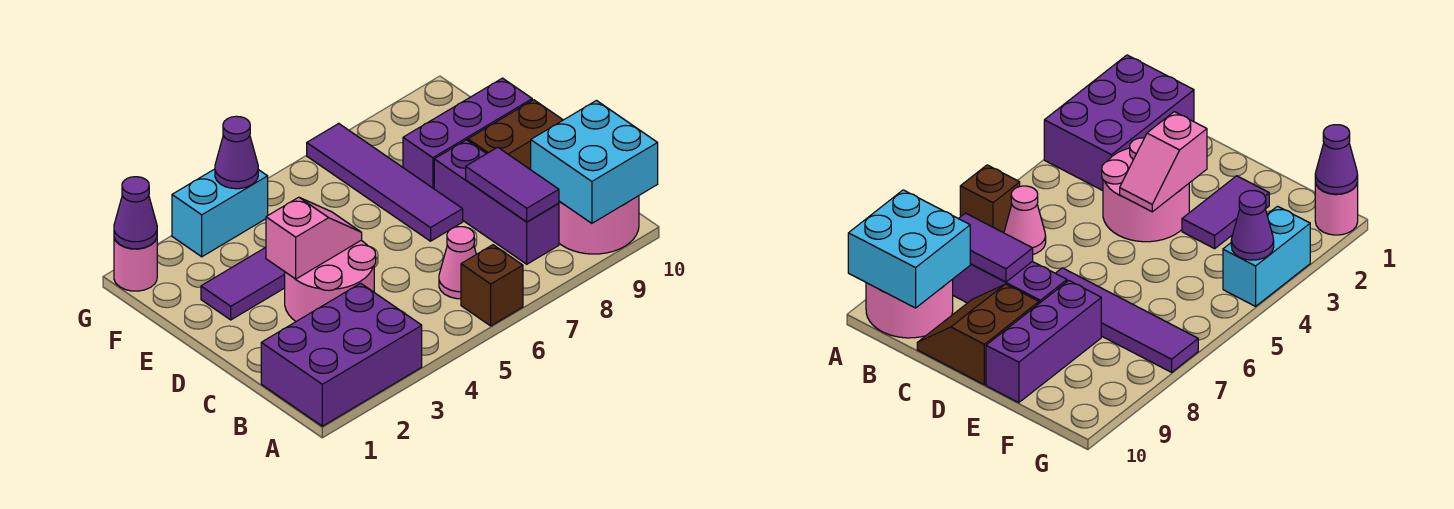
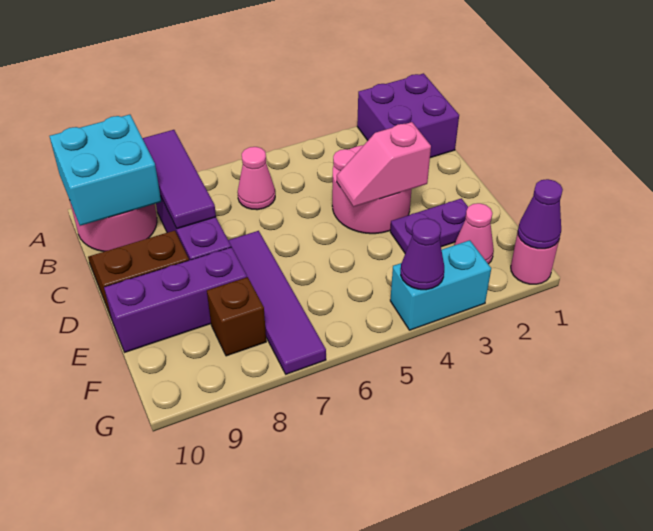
purple brick A1:B3 level 1 -> purple brick A1:B2 level 1
brown brick A6 level 1 -> brown brick F8 level 1
purple tile B8:C8 level 2 -> purple tile A8:C8 level 2
purple tile E2:E3 level 1 -> purple plate E2:E3 level 1
none -> pink cone F2 level 1

